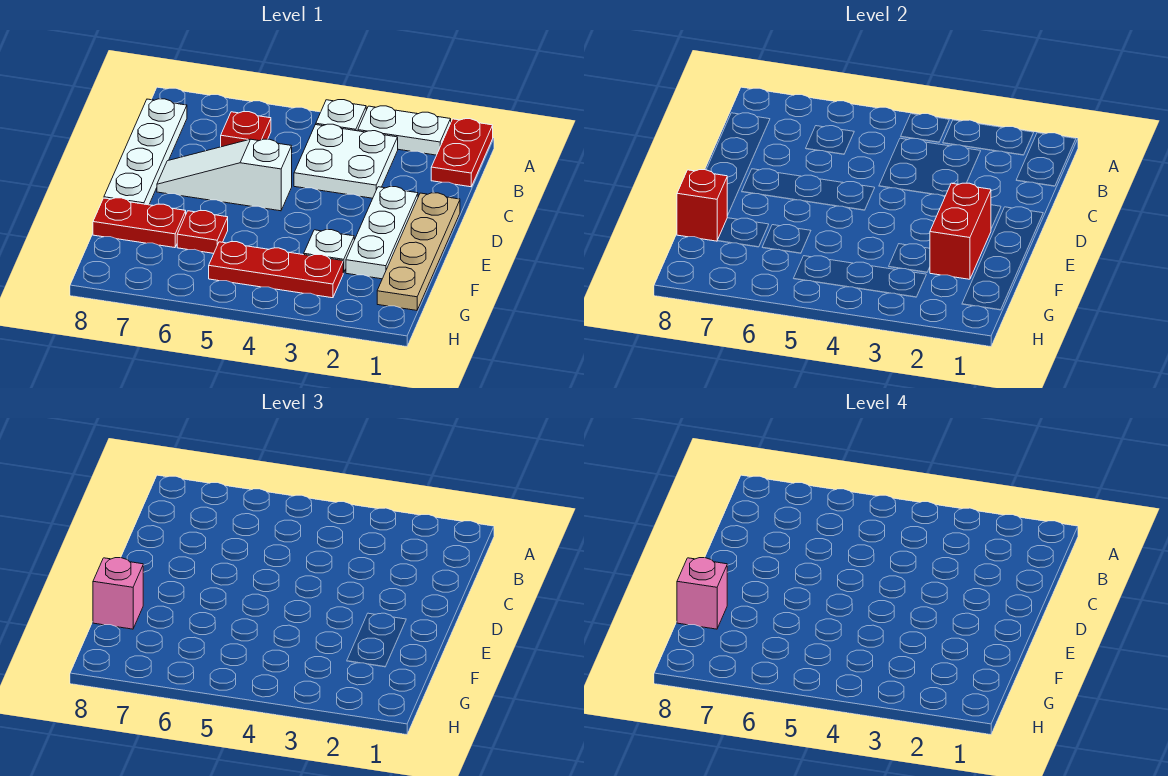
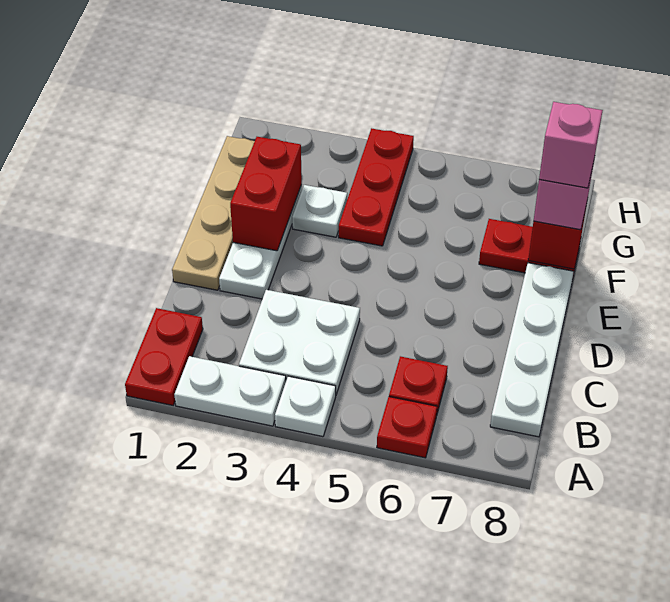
white slope D5:D7 level 1 top 5 -> none
red plate F6 level 1 -> red plate A6 level 1
red plate G3:G5 level 1 -> red plate F4:H4 level 1

